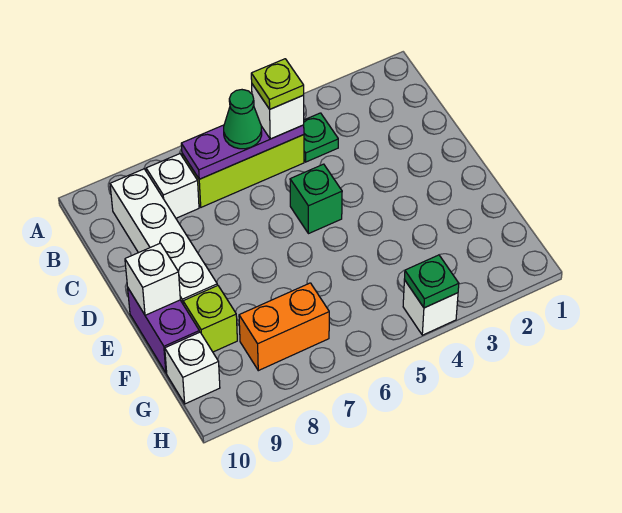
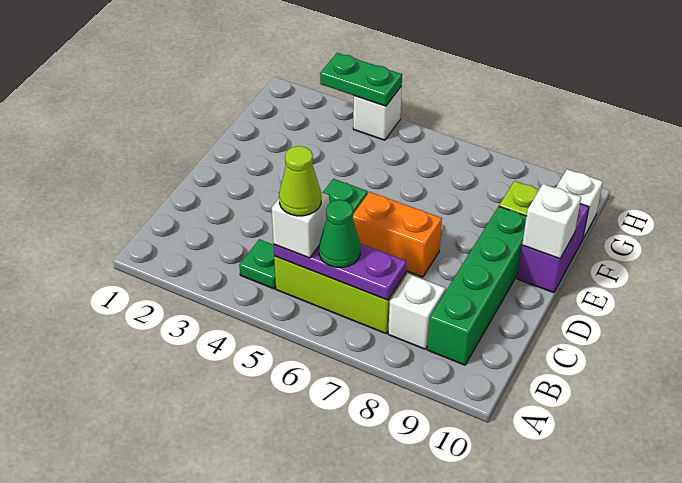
lime plate B5 level 4 -> lime cone B5 level 4
white brick B9:E9 level 1 -> green brick B9:E9 level 1
orange brick G7:G8 level 1 -> orange brick D6:D7 level 1
green plate H4 level 2 -> green plate H3:H4 level 2

